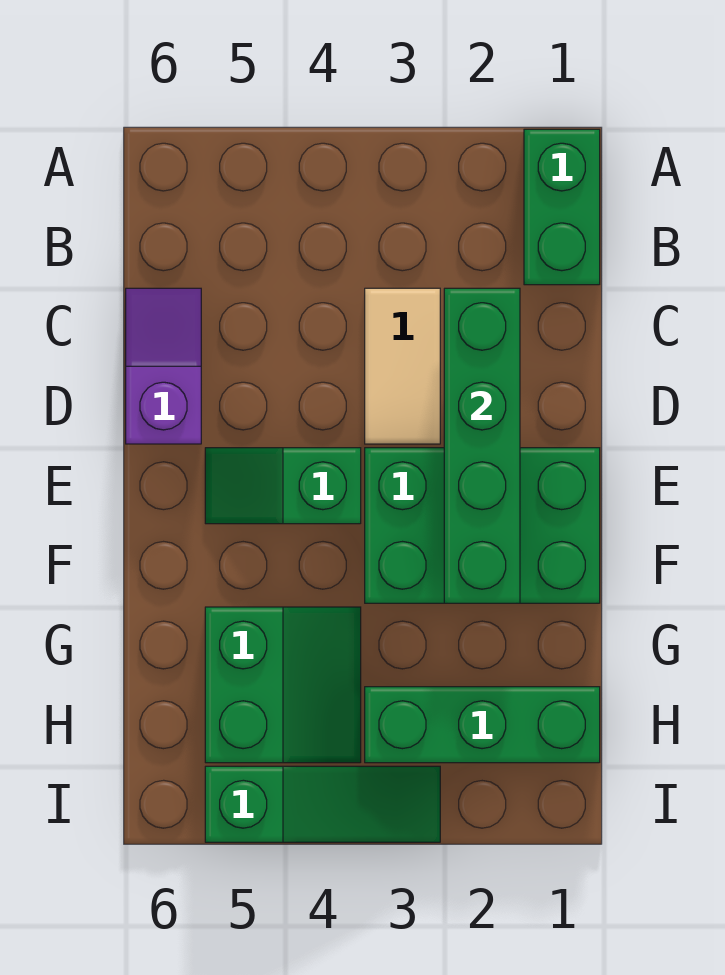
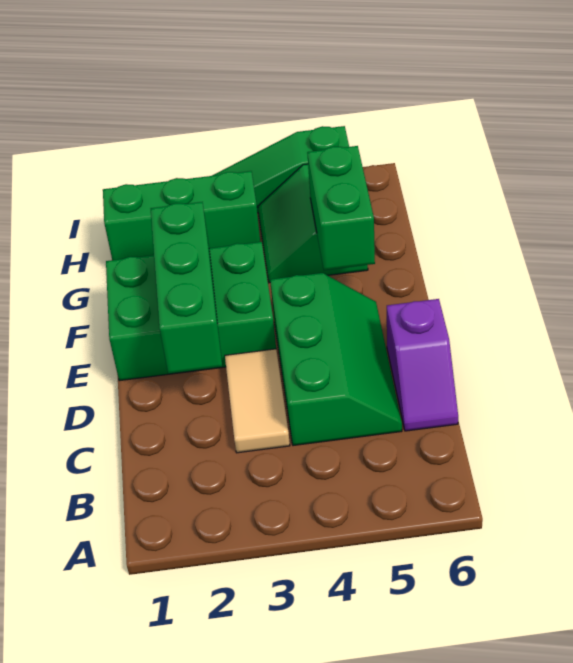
green brick A1:B1 level 1 -> green brick F5:G5 level 2
green brick C2:F2 level 2 -> green brick D2:F2 level 2
green slope E4:E5 level 1 top 4 -> green slope C4:E5 level 1 top 4

